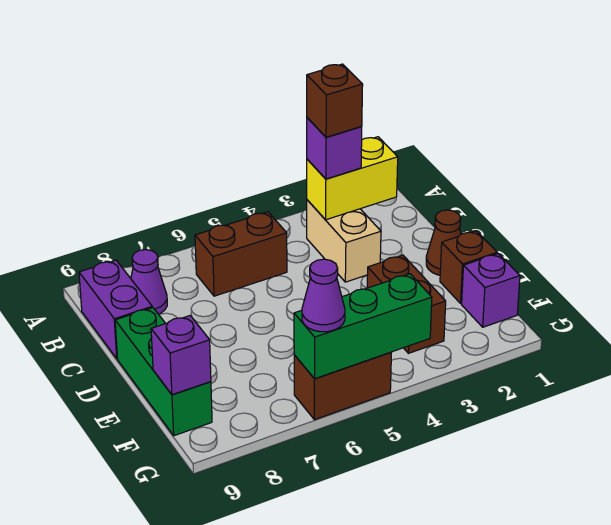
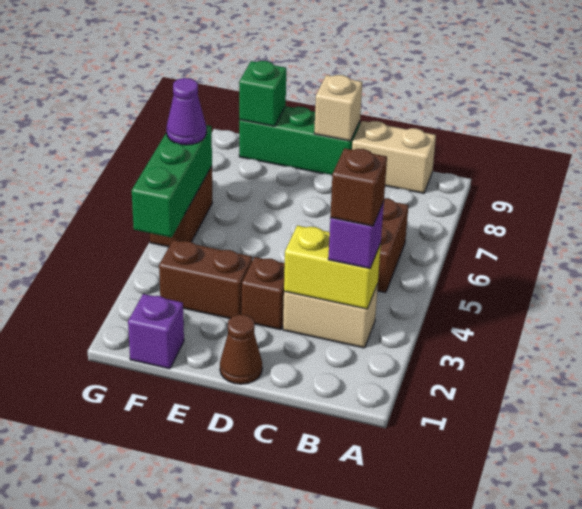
yellow brick B2:B3 level 2 -> yellow brick B3:C3 level 2
purple cone B8 level 1 -> none
purple brick B9:C9 level 1 -> tan brick B9:C9 level 1
none -> tan brick D9 level 2
brown brick E1 level 1 -> brown brick D3 level 1
purple brick F9 level 2 -> green brick F9 level 2

